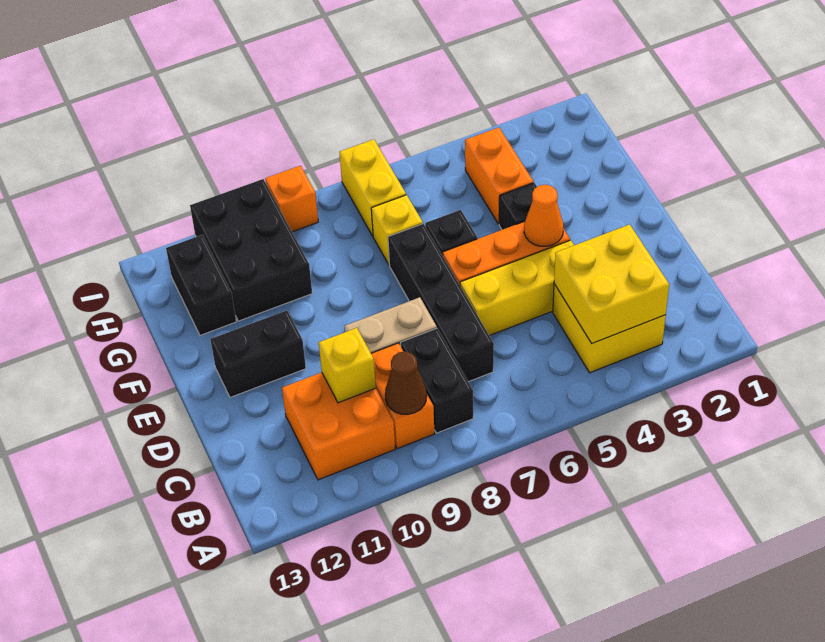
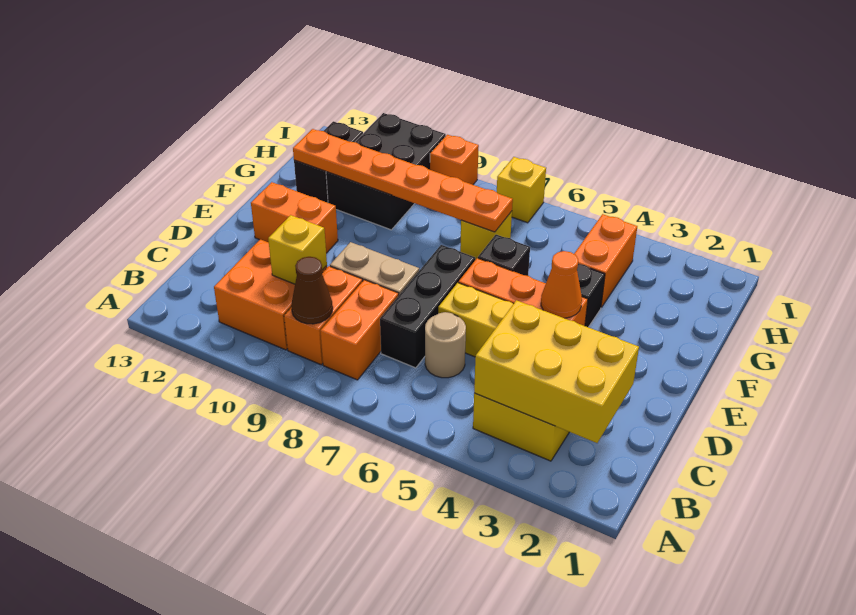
yellow brick B3:C4 level 2 -> yellow brick B2:C4 level 2
black brick B8:C8 level 1 -> orange brick B8:C8 level 1
none -> tan round brick C6 level 1
black brick C7:F7 level 1 -> black brick C7:E7 level 1
black brick E11:E12 level 1 -> orange brick E11:E12 level 1
none -> orange plate G7:G12 level 2
yellow brick H7:I7 level 1 -> yellow brick I7 level 1

